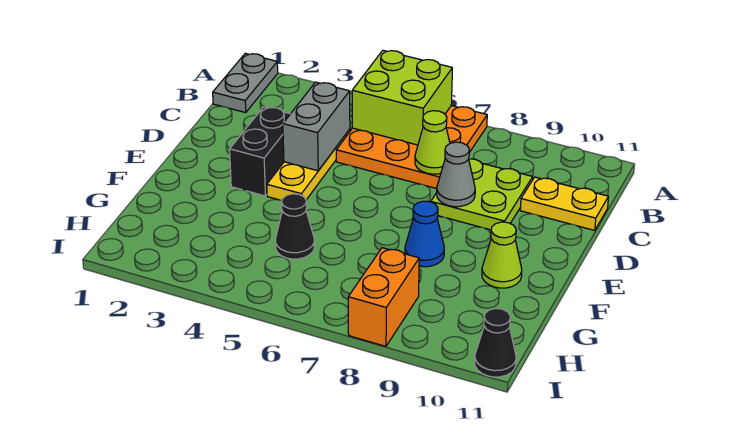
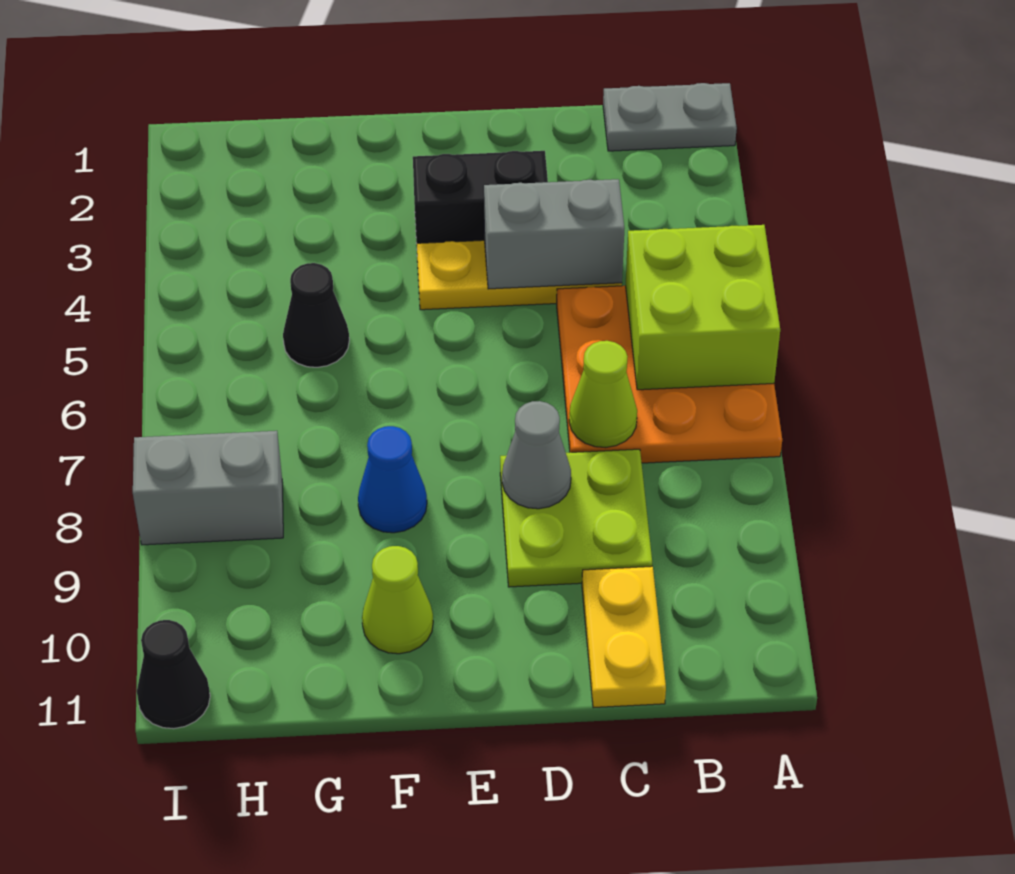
orange brick H8:I8 level 1 -> grey brick H8:I8 level 1

